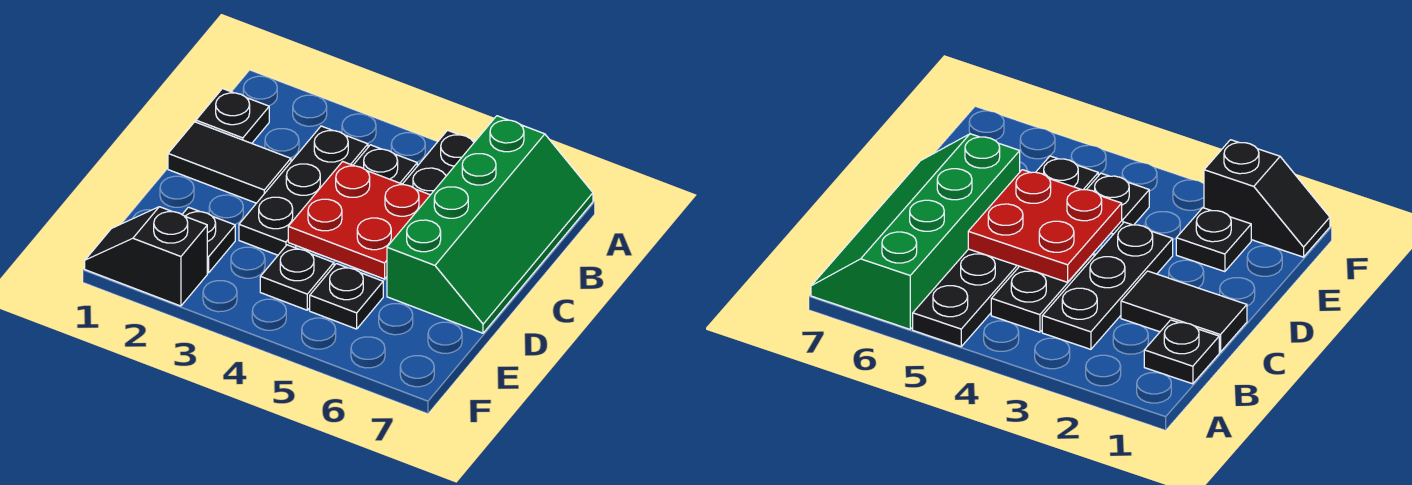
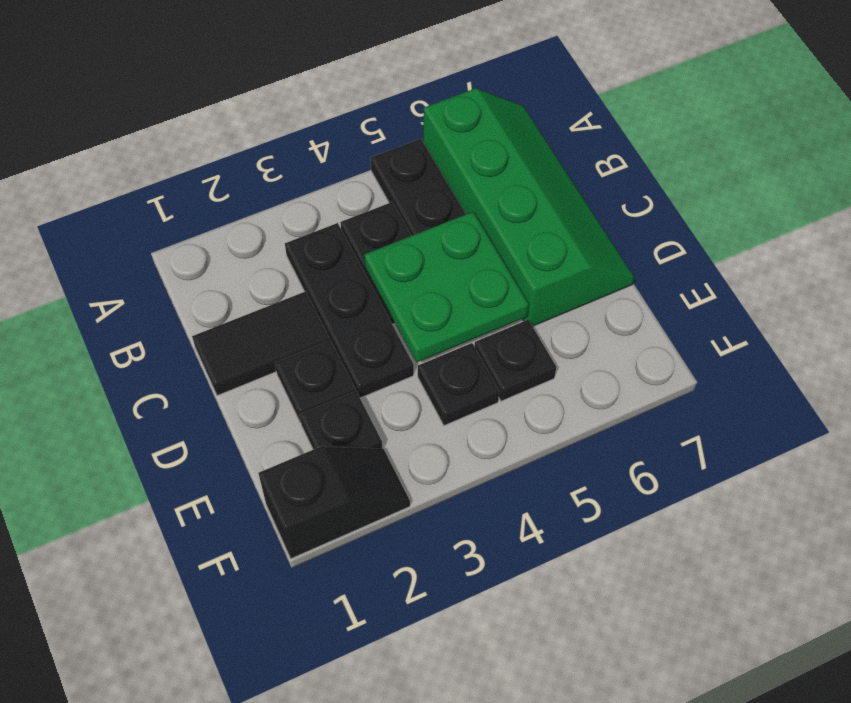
black plate B1 level 1 -> black plate D2 level 1
red plate C4:D5 level 2 -> green plate C4:D5 level 2
black slope F1:F2 level 1 top 2 -> black slope F1:F2 level 1 top 1

